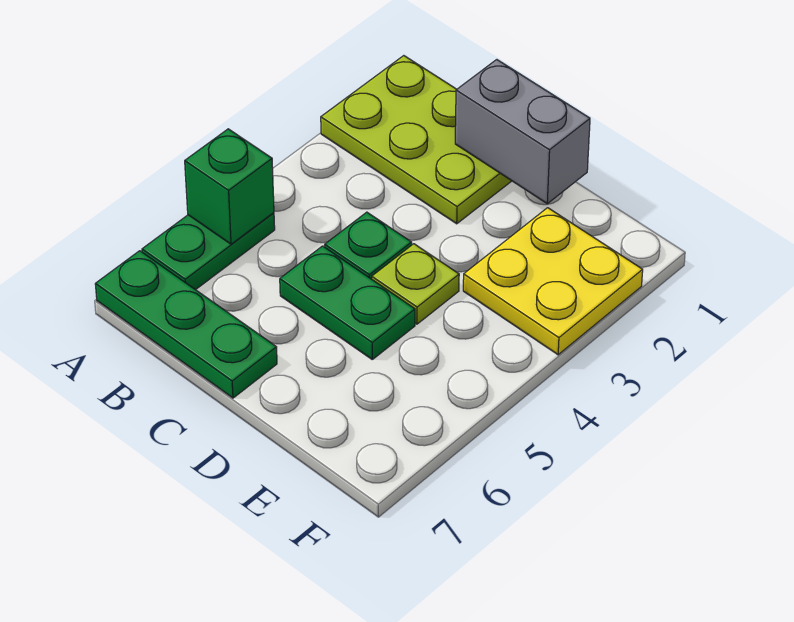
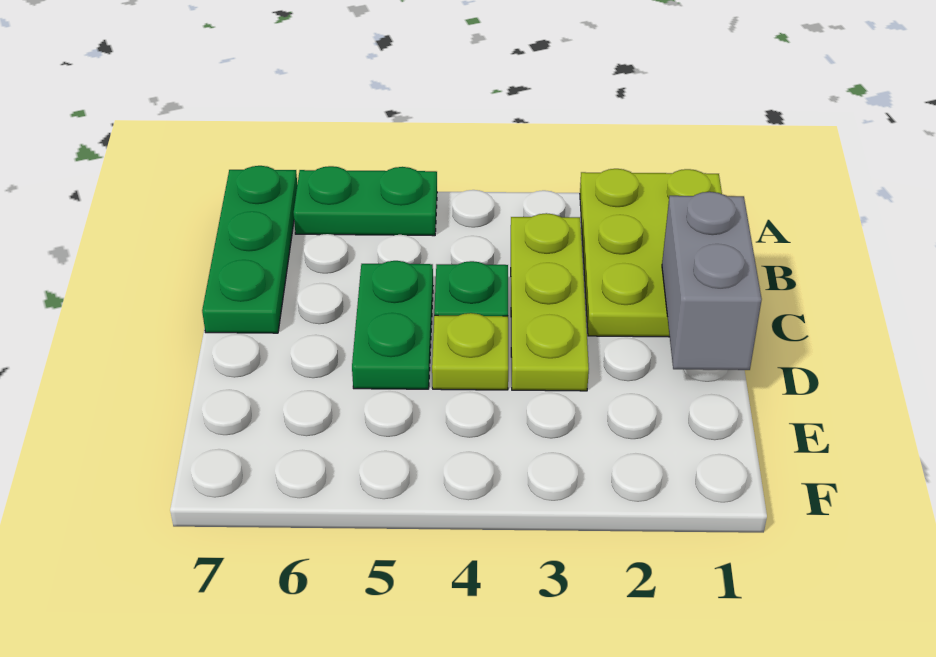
green brick A5 level 2 -> none
none -> lime plate B3:D3 level 1
yellow plate E2:F3 level 1 -> none

